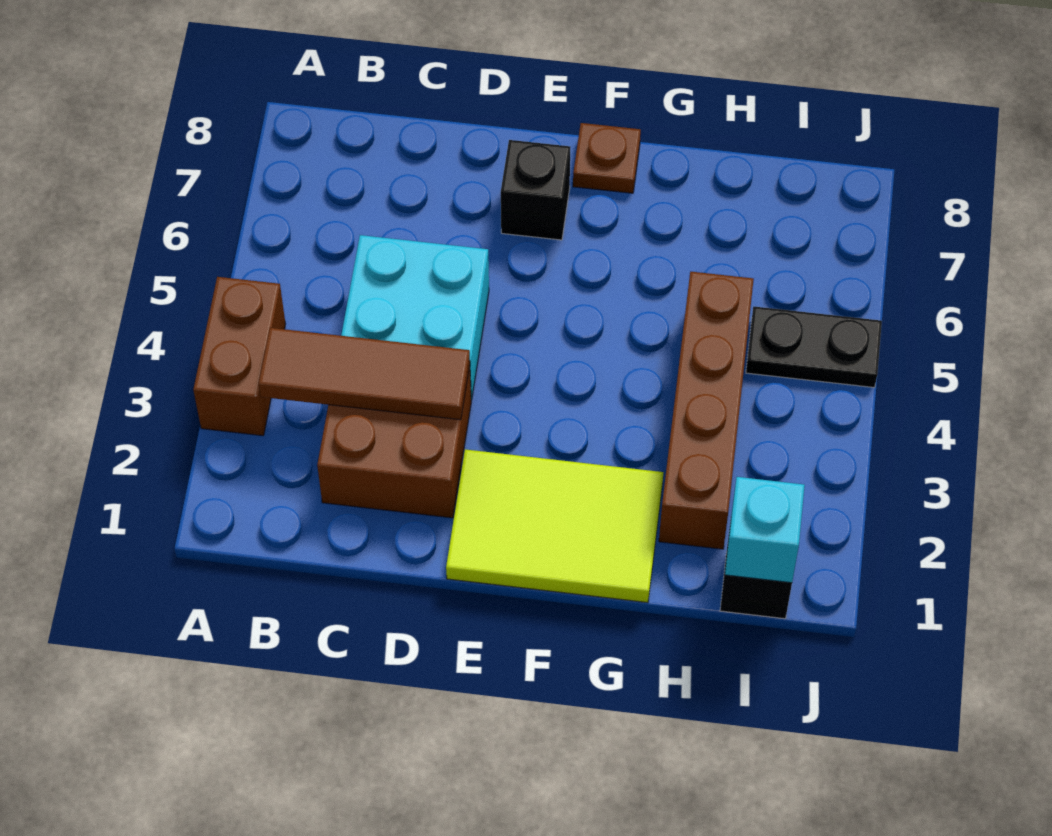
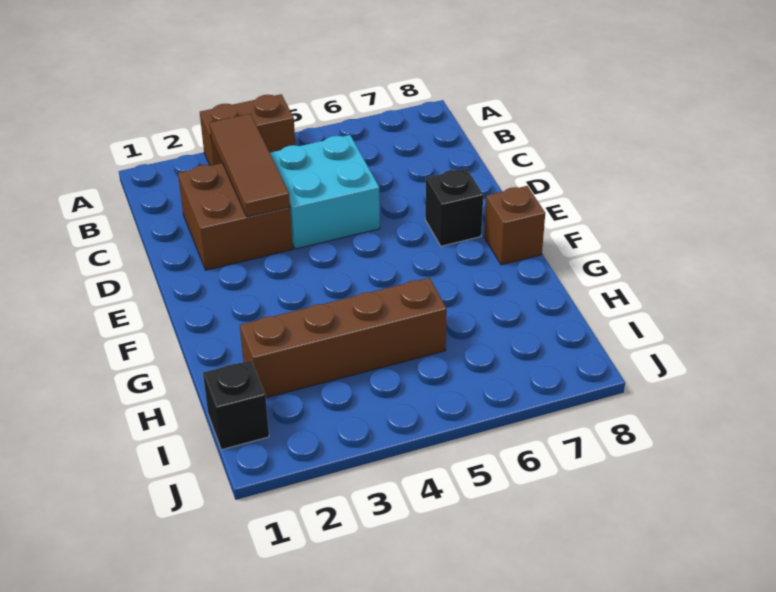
lime tile E1:G2 level 1 -> none
brown plate F8 level 1 -> brown brick F8 level 1
cyan brick I1 level 2 -> none
black plate I5:J5 level 1 -> none

